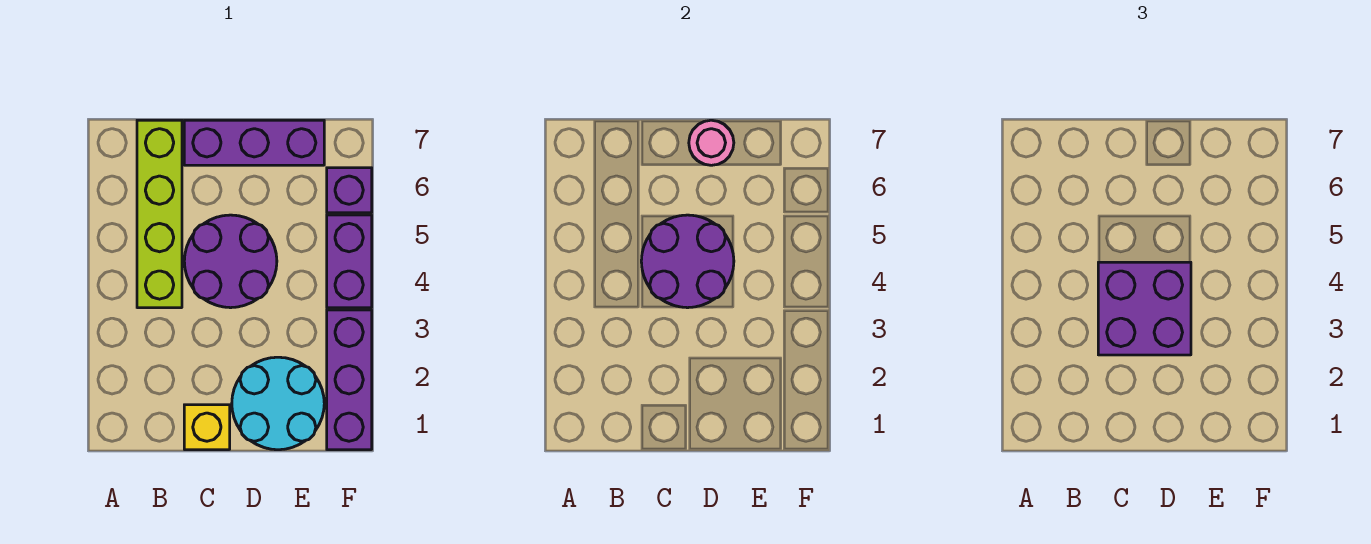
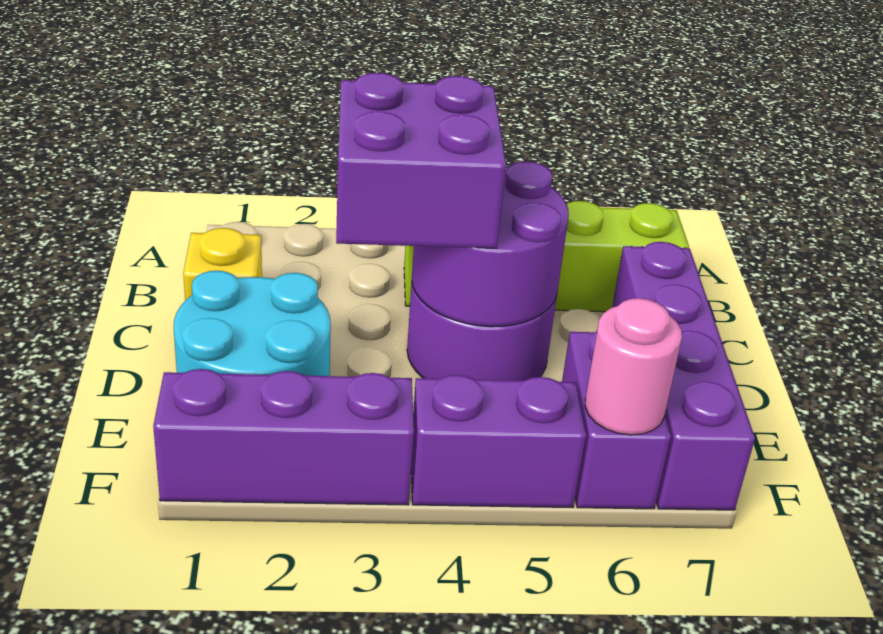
purple brick C7:E7 level 1 -> purple brick C7:F7 level 1
pink round brick D7 level 2 -> pink round brick F6 level 2
purple brick F6 level 1 -> purple brick E6:F6 level 1

